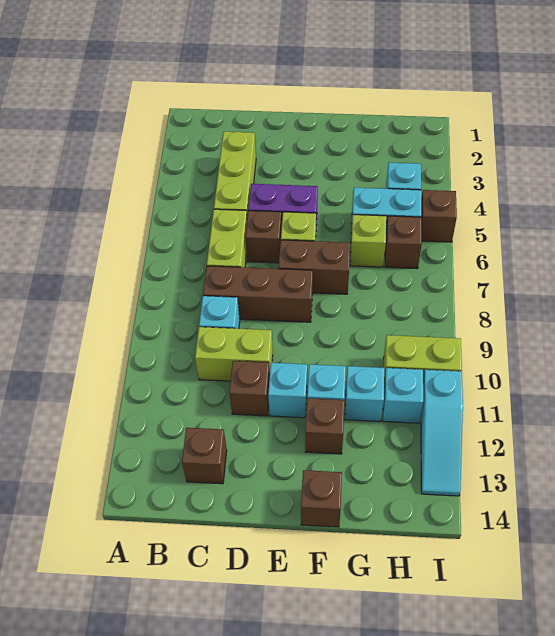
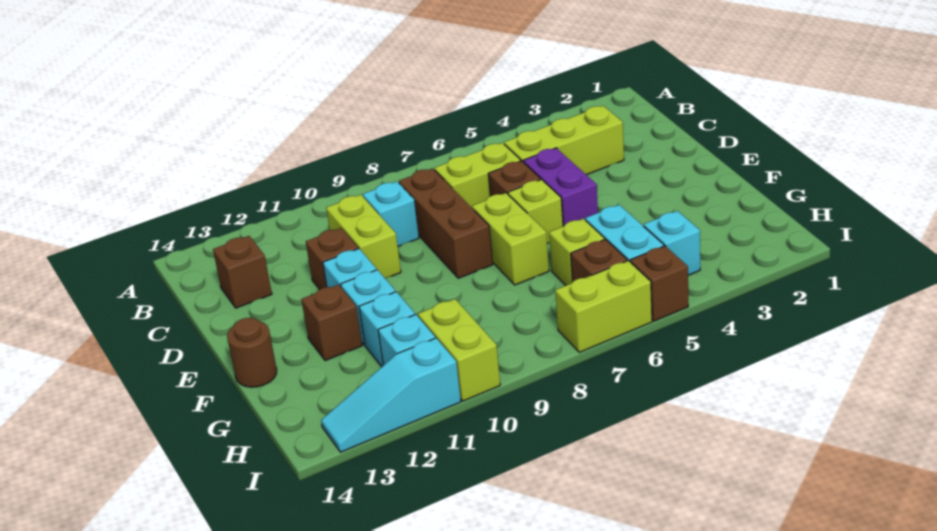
brown brick E7:F7 level 1 -> lime brick E7:F7 level 1
brown brick F14 level 1 -> brown round brick F14 level 1
none -> lime brick I6:I7 level 1

